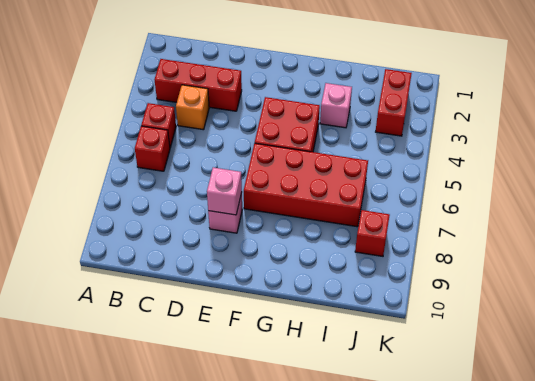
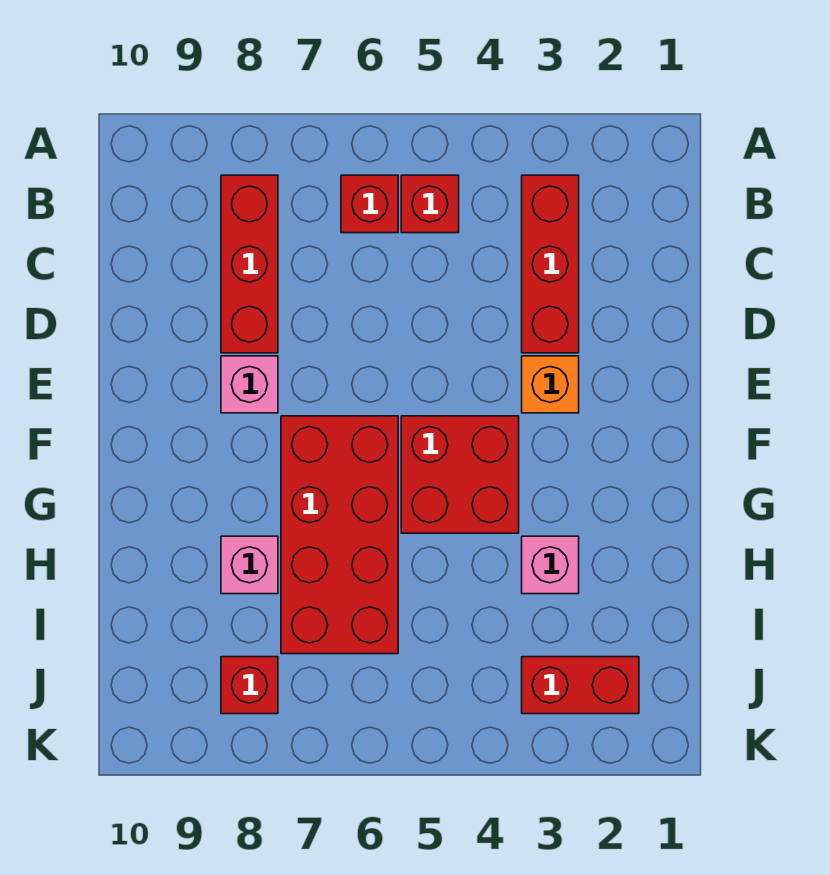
none -> red brick B8:D8 level 1
orange brick C4 level 1 -> orange brick E3 level 1
pink brick E8 level 2 -> pink brick H8 level 1

